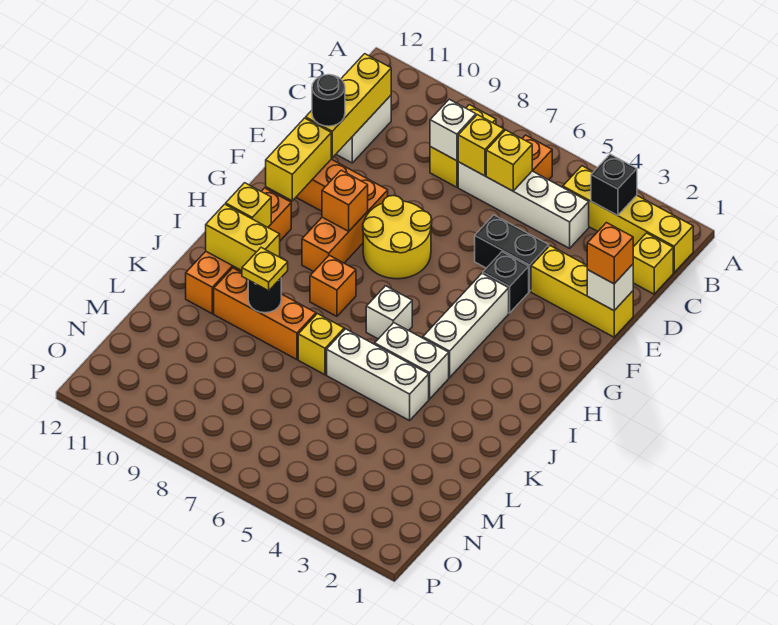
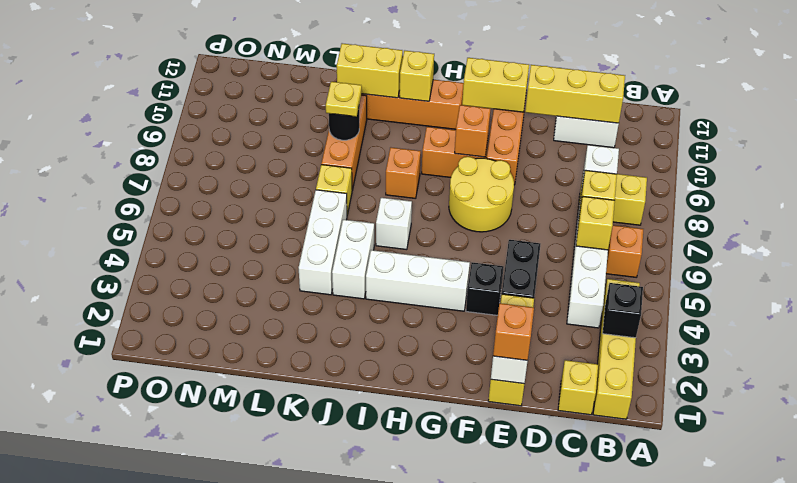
black round brick E11 level 3 -> none
yellow brick J10:J11 level 2 -> yellow brick J11:K11 level 2

